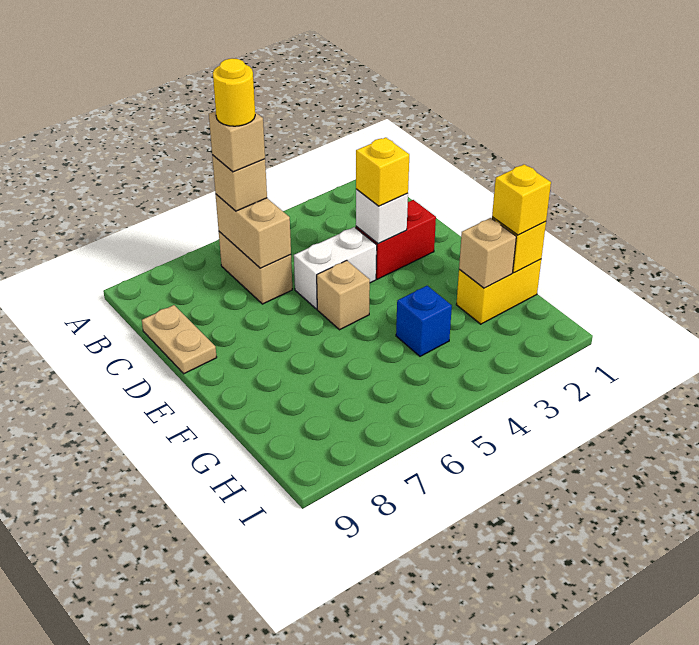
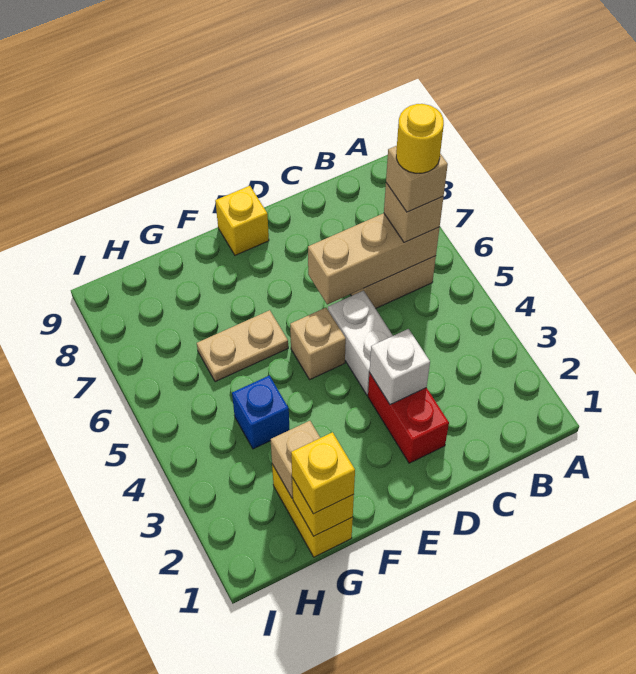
tan brick B6:C6 level 2 -> tan brick B6:D6 level 2
tan plate C9:D9 level 1 -> tan plate F6:G6 level 1
yellow brick D3 level 3 -> yellow brick E9 level 1

